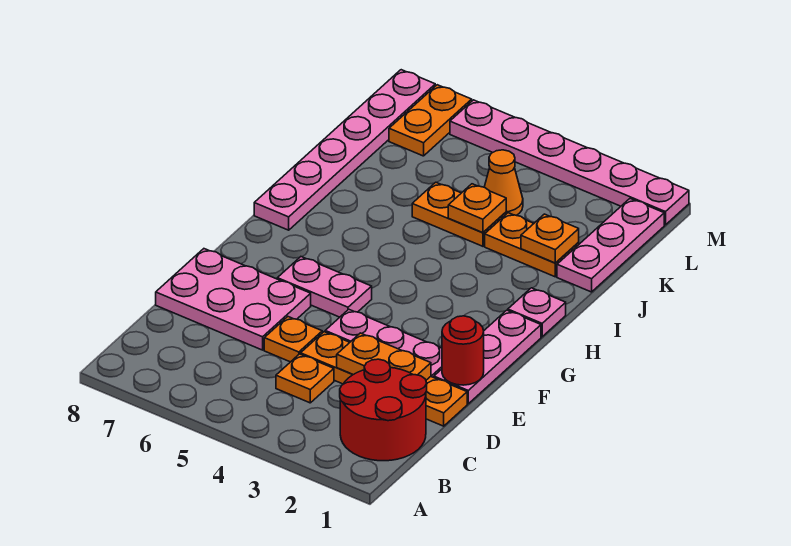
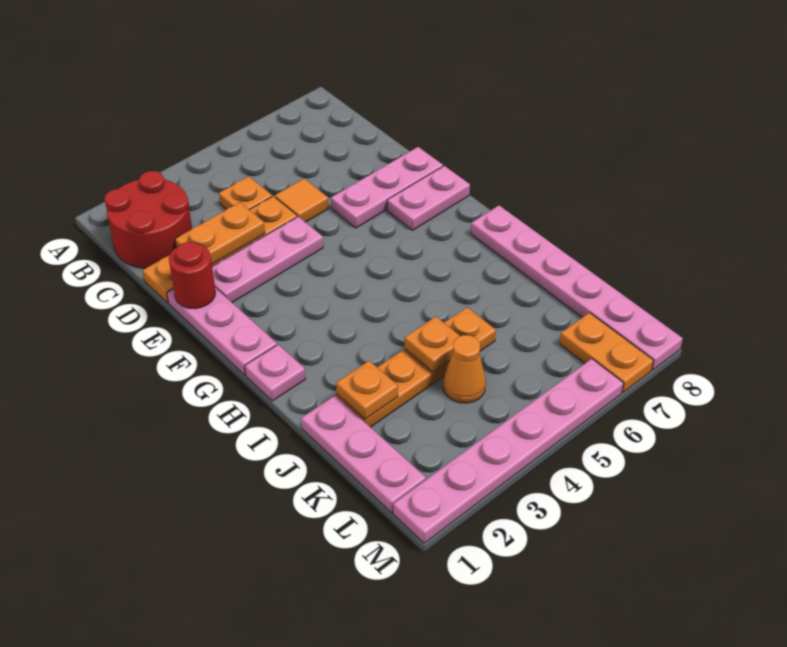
orange plate D5 level 1 -> orange tile D5 level 1
pink plate D6:E8 level 1 -> pink plate E6:E8 level 1
pink plate F5:F6 level 1 -> pink plate F7:F8 level 1

